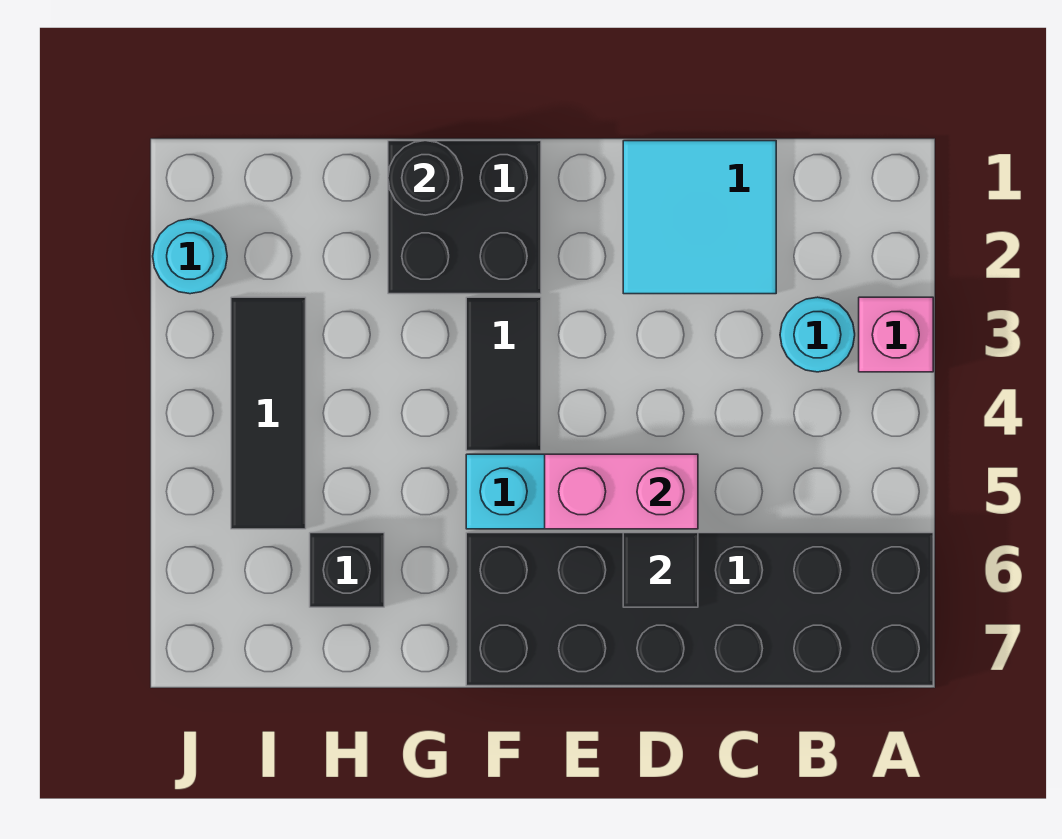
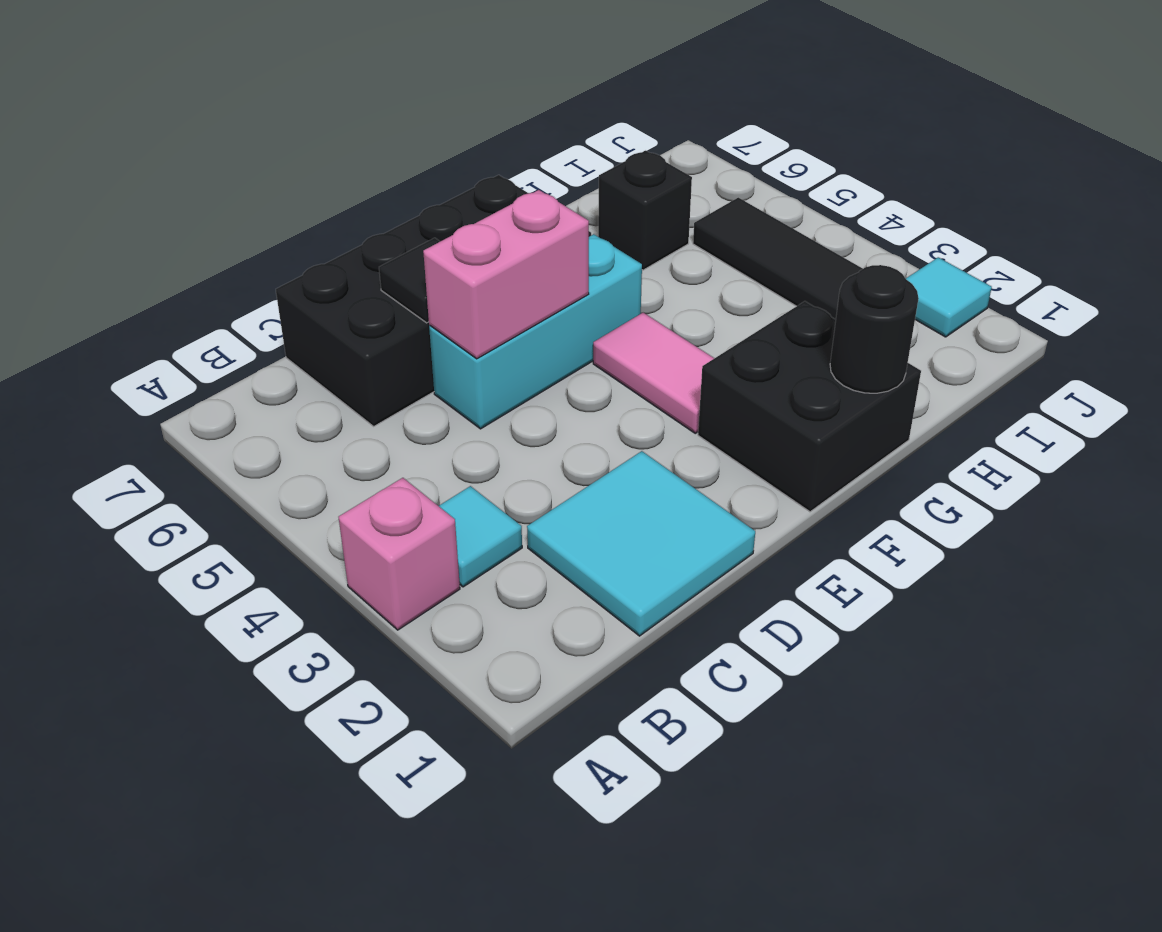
black brick A6:F7 level 1 -> black brick C6:F7 level 1
cyan round brick B3 level 1 -> cyan tile B3 level 1
black tile F3:F4 level 1 -> pink tile F3:F4 level 1
cyan round brick J2 level 1 -> cyan tile J2 level 1

